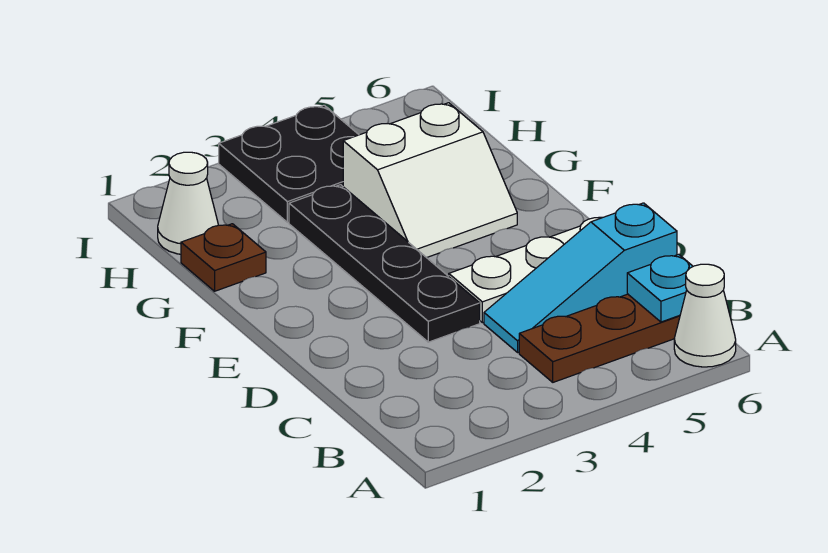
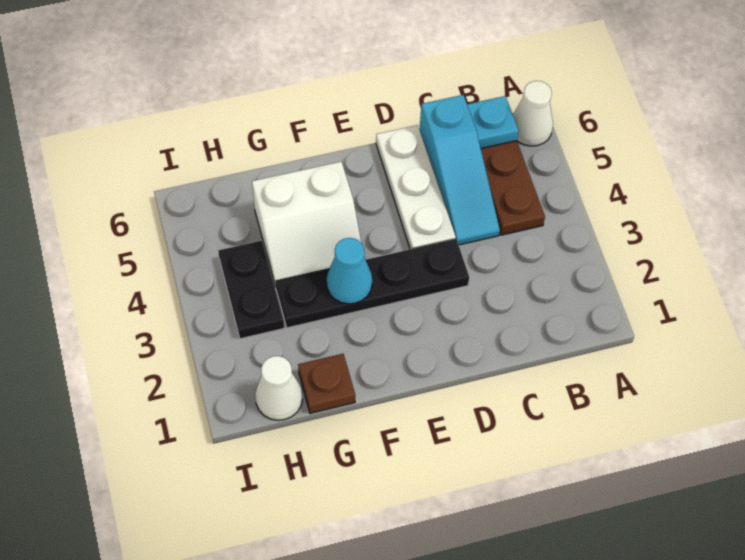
none -> cyan cone F3 level 2
white slope F4:G5 level 1 top G -> white slope F4:G5 level 1 top 5
black plate H3:I4 level 1 -> black plate H3:H4 level 1

